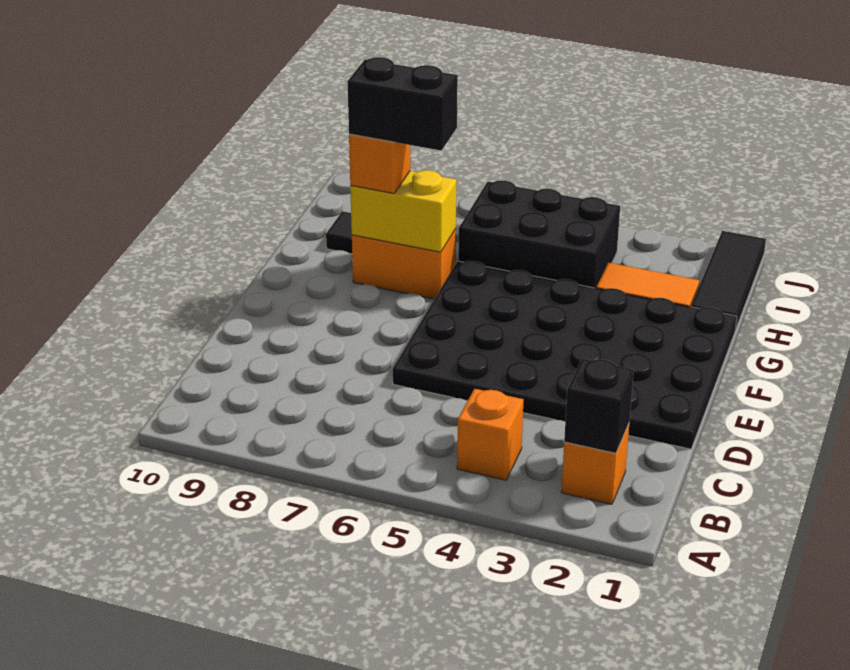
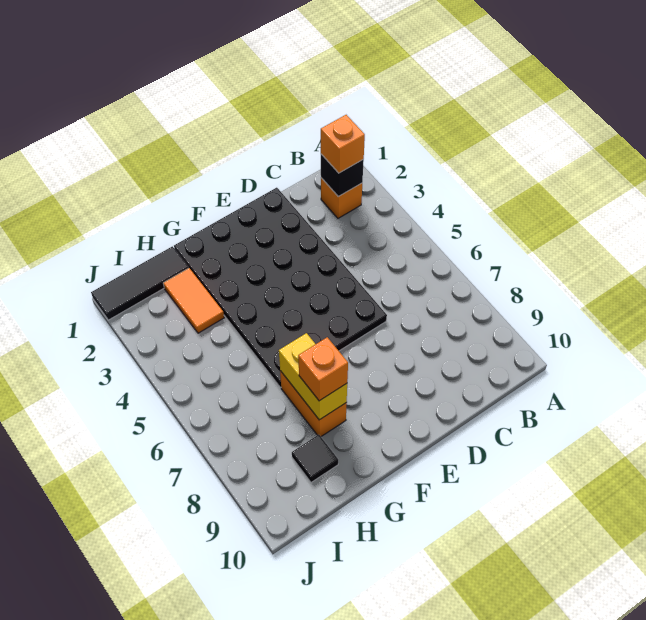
orange brick B4 level 1 -> orange brick B2 level 3
black brick G7:G8 level 4 -> none
black brick H4:I6 level 1 -> none

